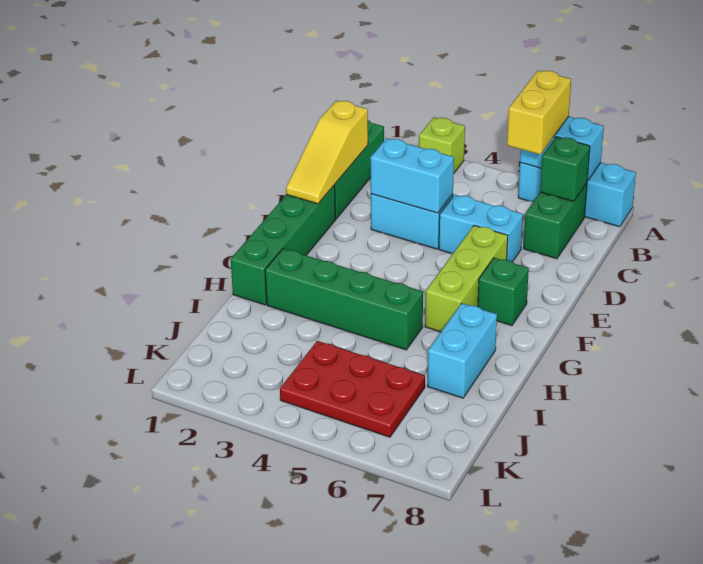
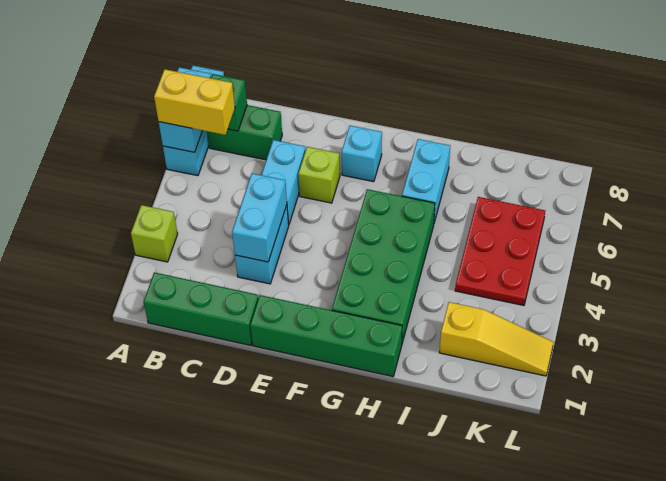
yellow slope C1:E1 level 2 top C -> yellow slope J2:L2 level 1 top J
lime brick E6:G6 level 1 -> lime brick E6 level 1
green brick F7 level 1 -> cyan brick F7 level 1
green brick H2:H5 level 1 -> green brick G2:H5 level 1
cyan brick H7:I7 level 1 -> cyan brick H6:H7 level 1

